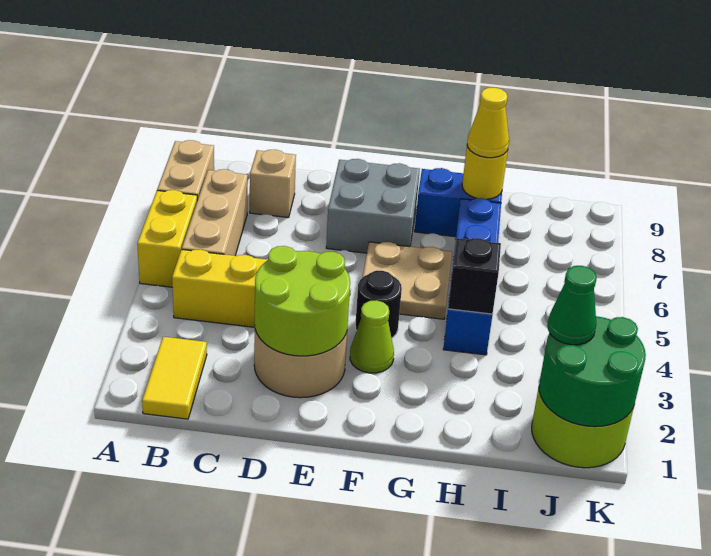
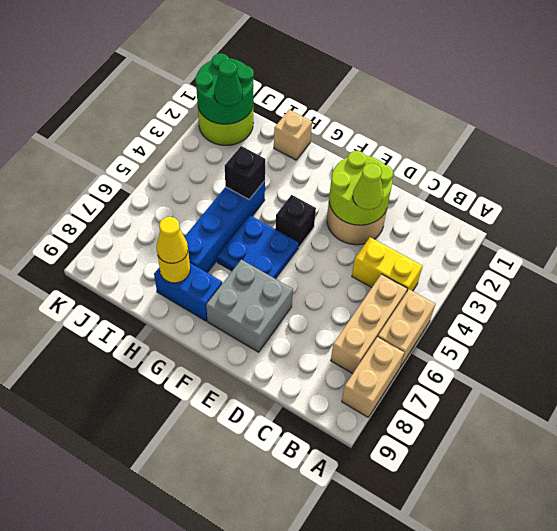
yellow brick A5:A6 level 1 -> tan brick A5:A6 level 1
yellow tile B1:B2 level 1 -> none
tan brick C8 level 1 -> tan brick H1 level 1
lime cone F3 level 1 -> lime cone D3 level 3
black round brick F4 level 1 -> black brick F4 level 1
tan plate F5:G6 level 1 -> blue plate F5:G6 level 1

